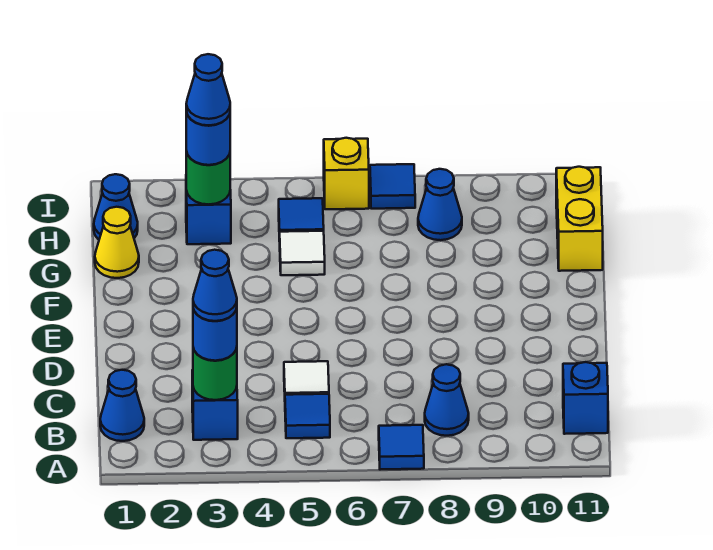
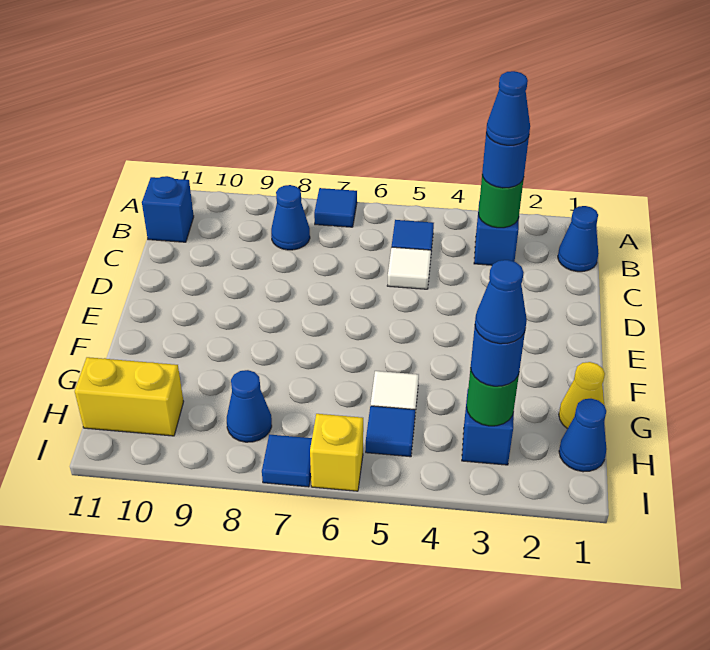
yellow brick G11:H11 level 1 -> yellow brick H10:H11 level 1

